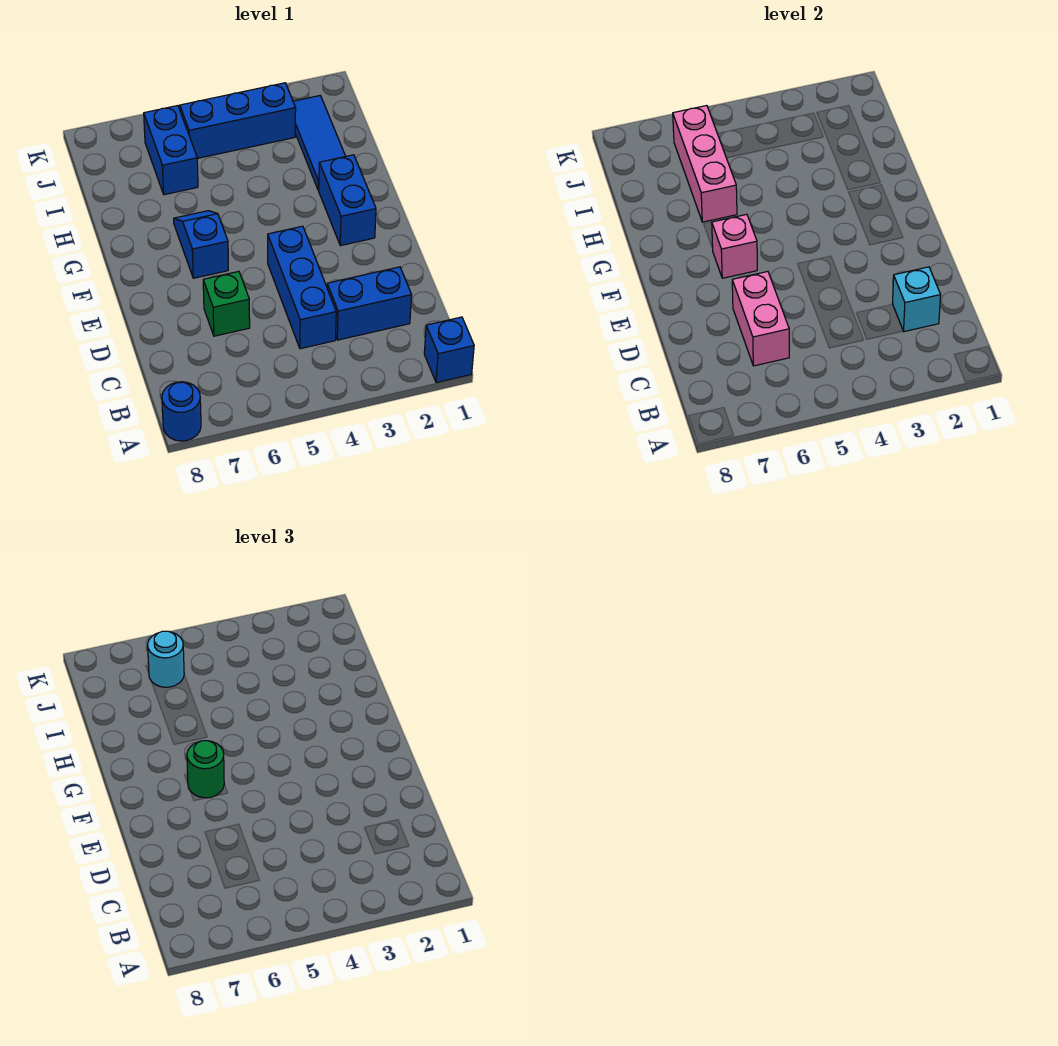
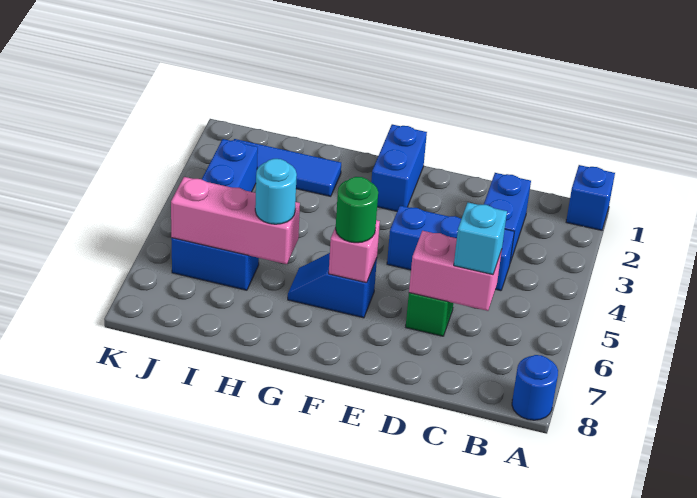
cyan brick C2 level 2 -> cyan brick C6 level 3
blue brick F2:G2 level 1 -> blue brick F1:F2 level 1
cyan round brick J6 level 3 -> cyan round brick H6 level 3

